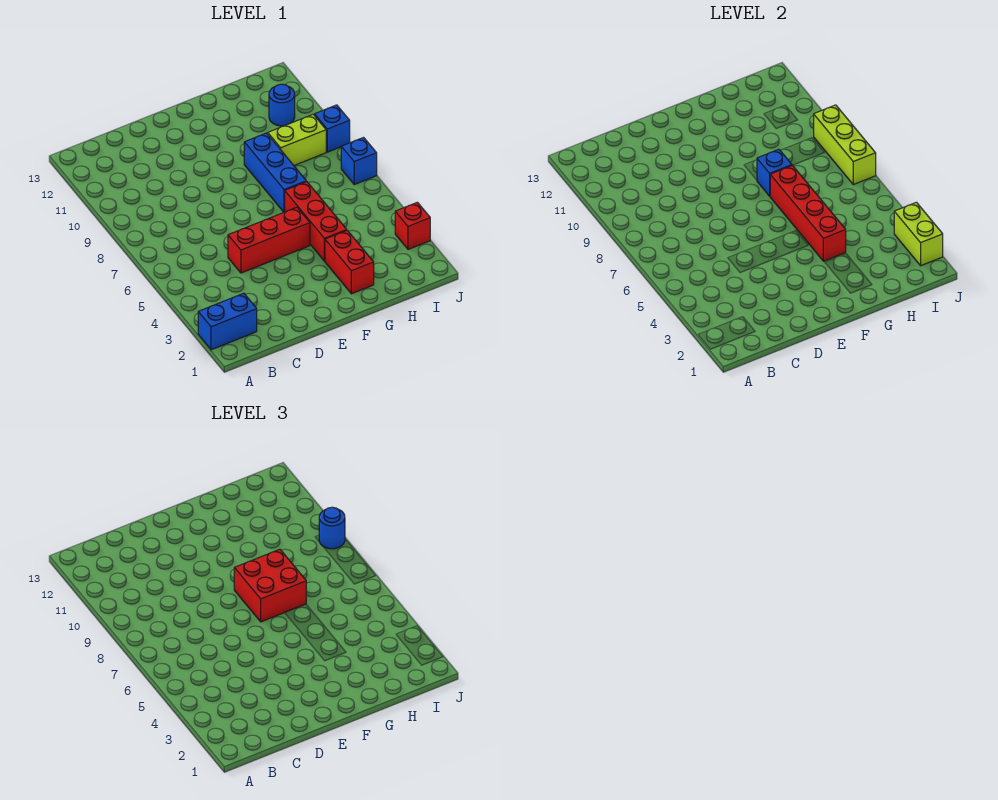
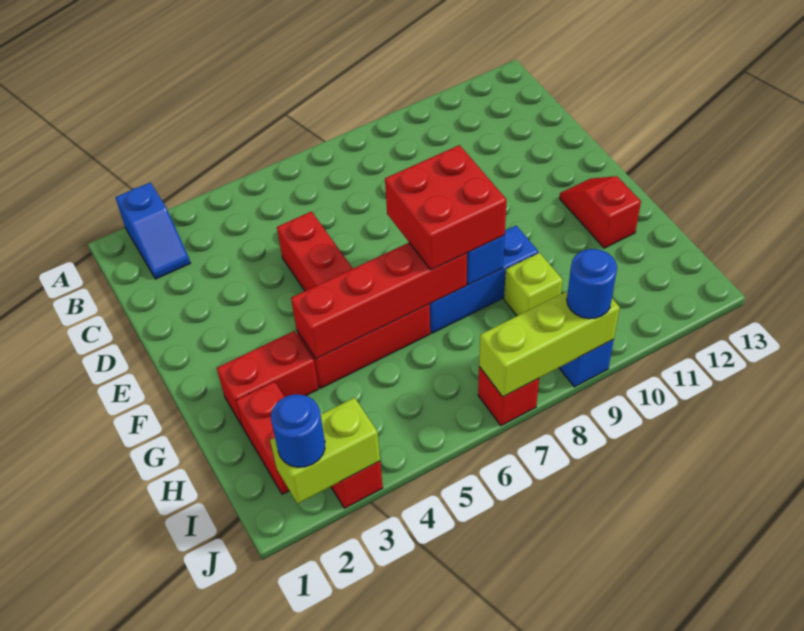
blue brick A2:B2 level 1 -> blue slope A2:B2 level 1 top A
none -> red slope F12:G12 level 1 top G
none -> red brick H2:I2 level 1
lime brick H9:I9 level 1 -> lime brick H9 level 1
blue round brick I11 level 1 -> blue round brick J2 level 3
blue brick J7 level 1 -> red brick J7 level 1

